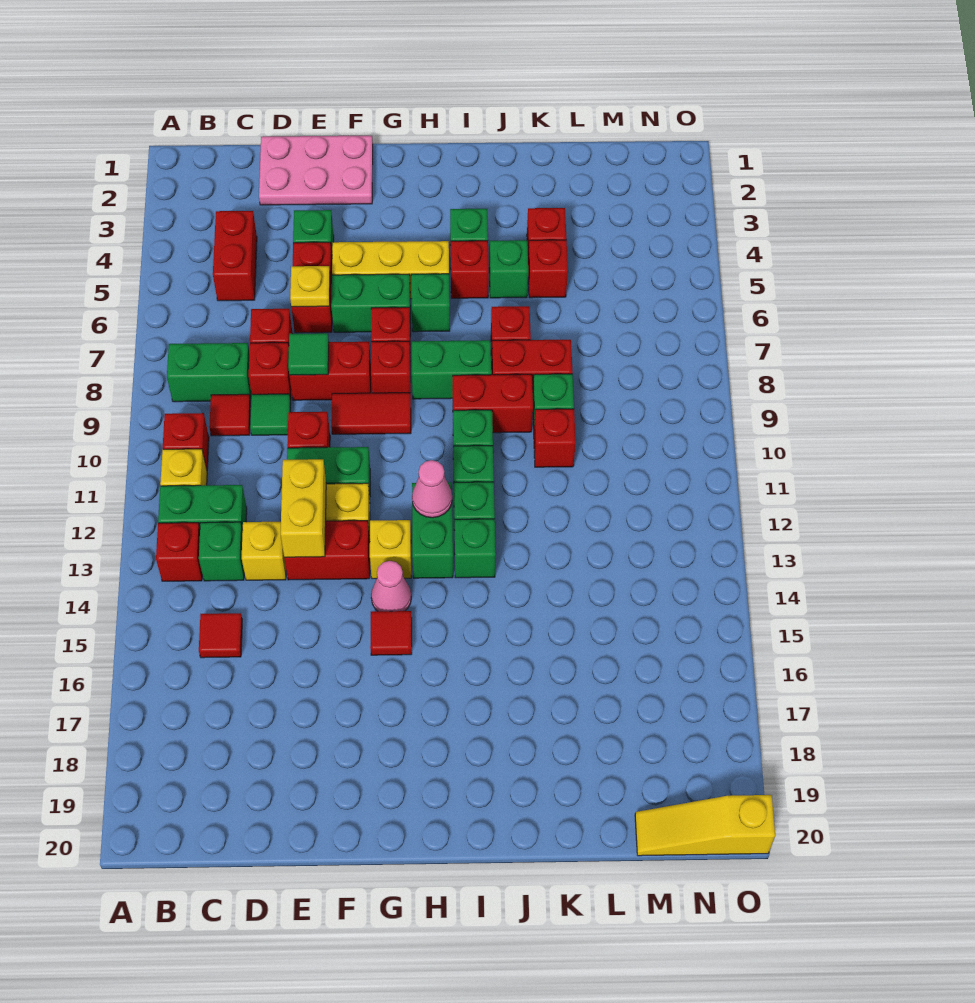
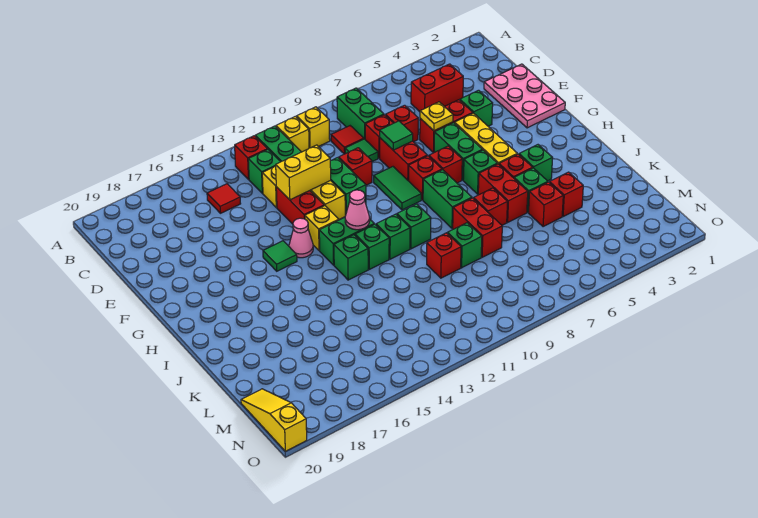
red brick B10 level 1 -> yellow brick B10 level 1
red tile F9:G9 level 1 -> green tile F9:G9 level 1
red tile G15 level 1 -> green tile G15 level 1
red brick I9:J9 level 1 -> red brick I6:J6 level 1

